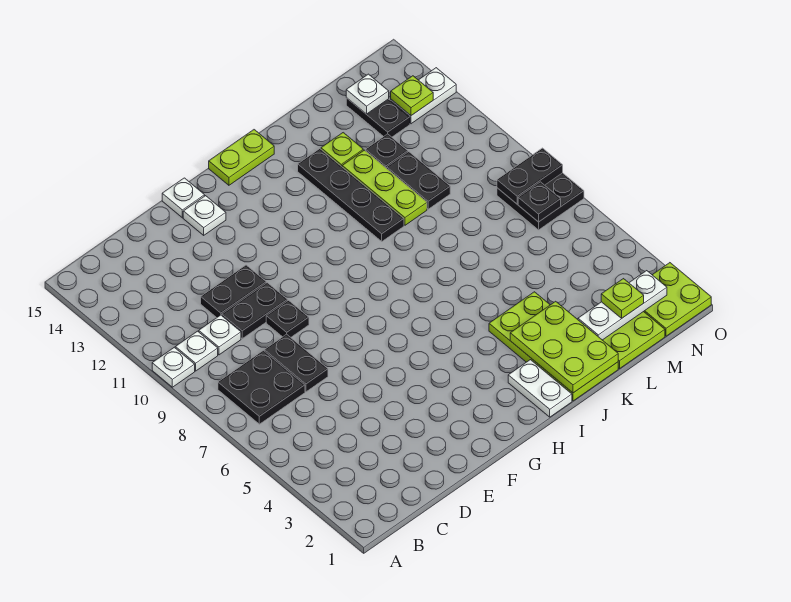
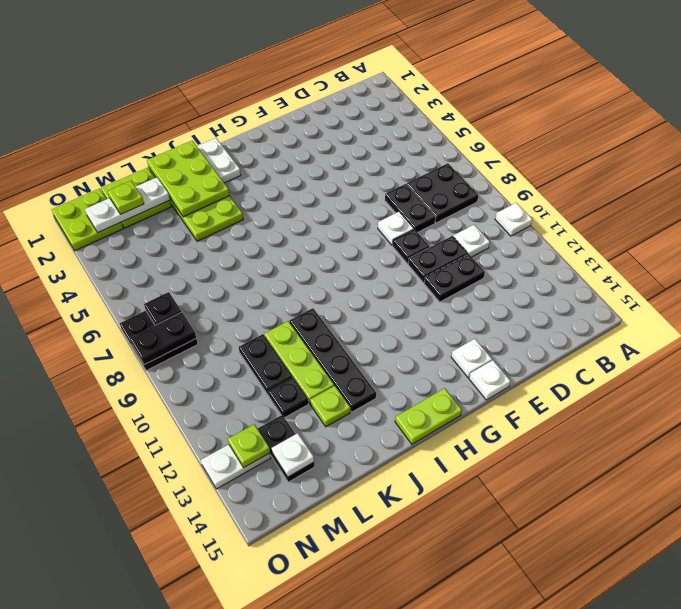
white plate B10 level 1 -> white plate E8 level 1

